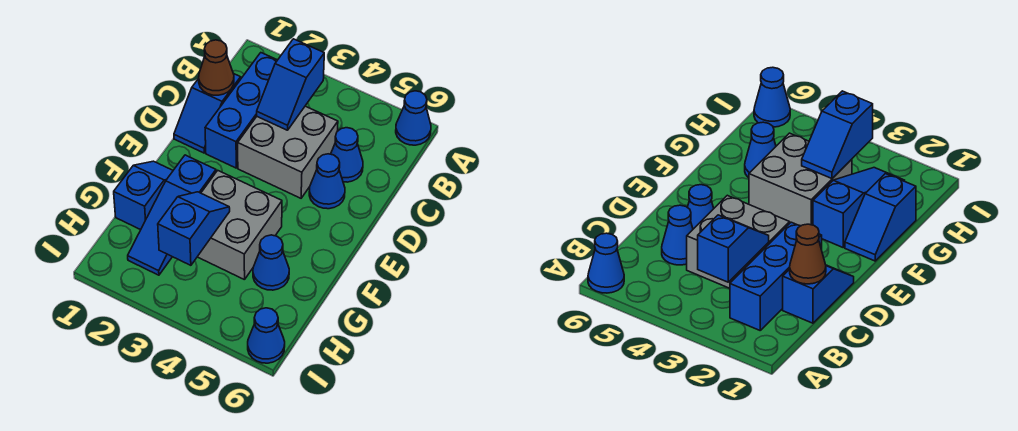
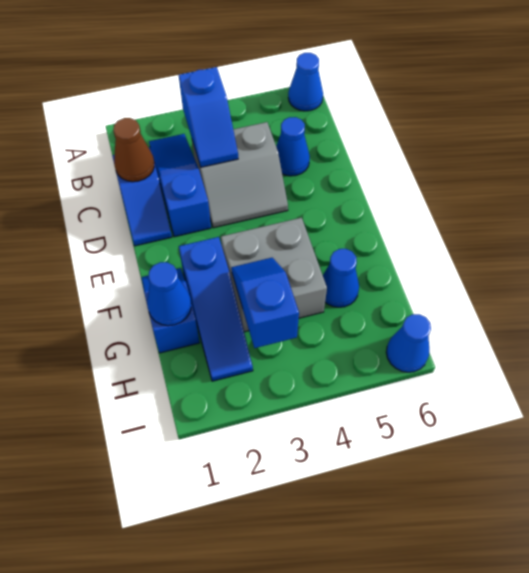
blue brick B2:D2 level 1 -> blue slope B2:D2 level 1 top D
grey brick C3:D4 level 1 -> grey slope C3:D4 level 1 top C
blue cone D5 level 1 -> blue cone G1 level 2

